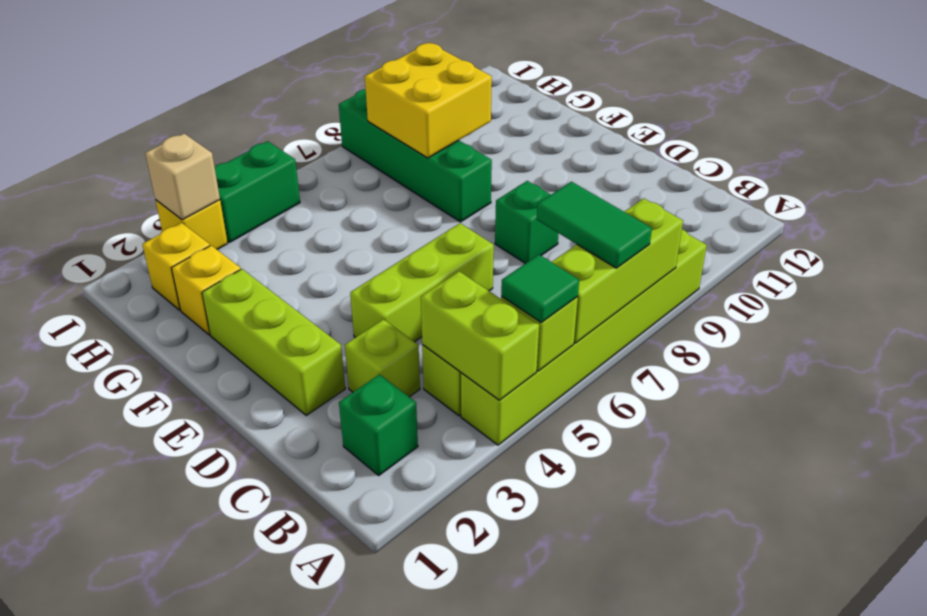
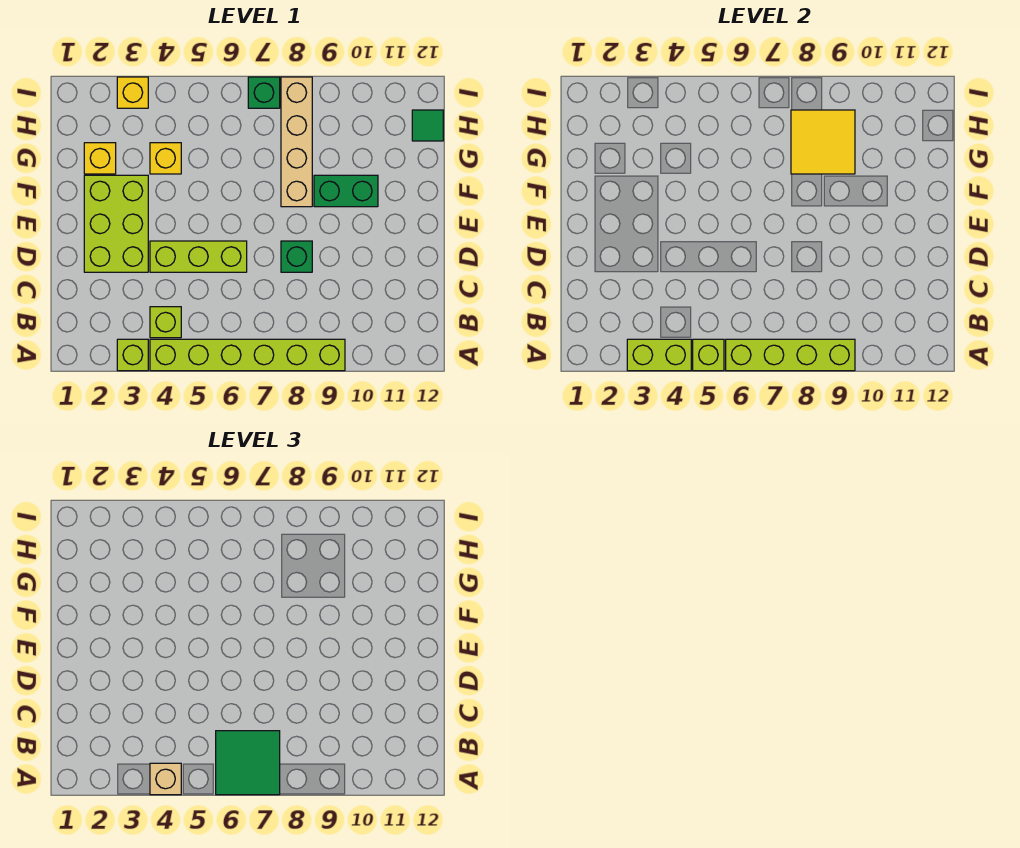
lime brick A4:B4 level 2 -> lime brick A3:A4 level 2
green tile A5 level 3 -> green tile H12 level 1
lime brick A6:A8 level 2 -> lime brick A6:A9 level 2
green tile A7:B7 level 3 -> green tile A6:B7 level 3
green brick B2 level 1 -> green brick I7 level 1
lime brick C3 level 1 -> lime brick A3 level 1
lime brick D2:F2 level 1 -> lime brick D2:F3 level 1
green brick F8:I8 level 1 -> tan brick F8:I8 level 1
yellow brick G8:H9 level 2 -> yellow tile G8:H9 level 2
yellow brick H2 level 1 -> yellow brick G4 level 1
tan brick I3 level 2 -> tan brick A4 level 3
green brick I4:I5 level 1 -> green brick F9:F10 level 1

